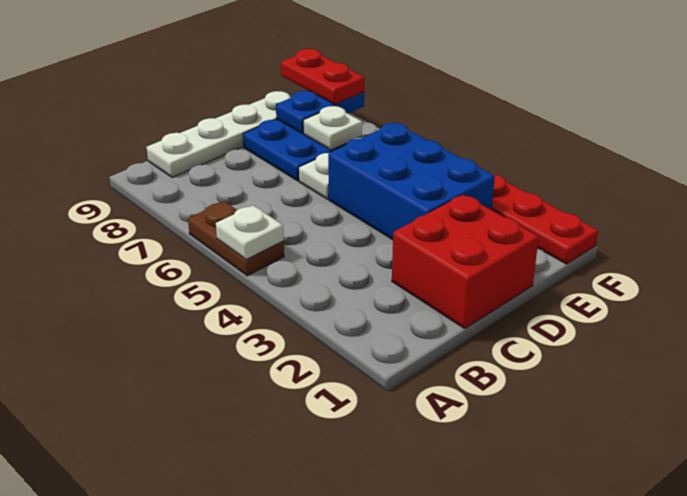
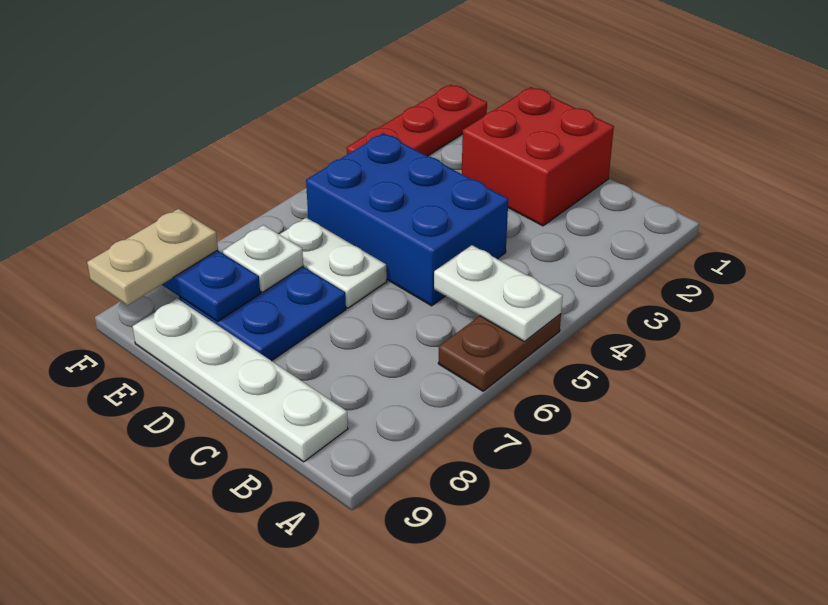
white plate A5 level 2 -> white plate A5:B5 level 2
blue brick D3:E5 level 1 -> blue brick C4:E5 level 1
red plate F8:F9 level 3 -> tan plate F8:F9 level 3

